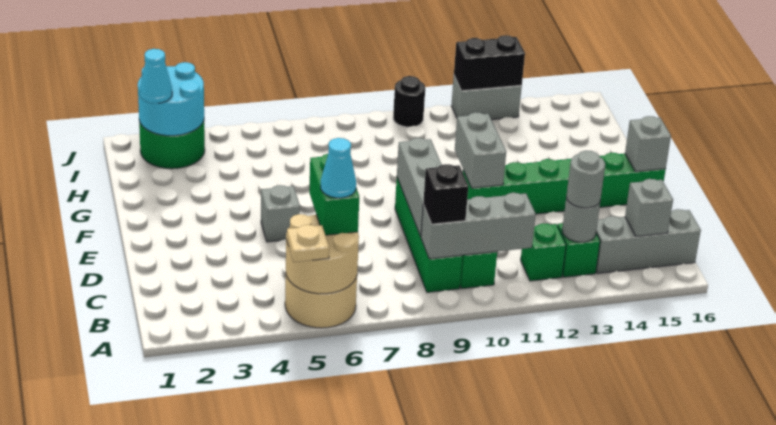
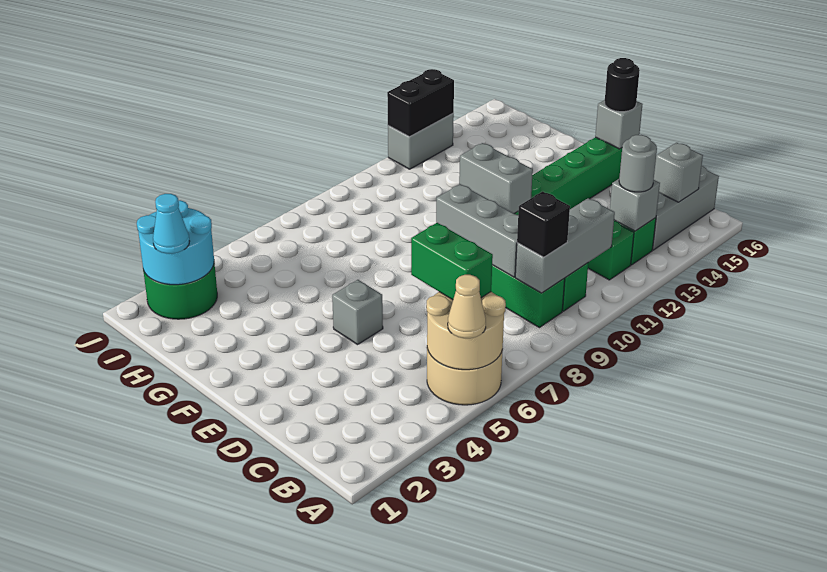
tan plate A5 level 3 -> tan cone A5 level 3
cyan cone B6 level 4 -> none
grey round brick B13 level 2 -> grey brick B13 level 2
black round brick J10 level 1 -> black round brick E16 level 3

